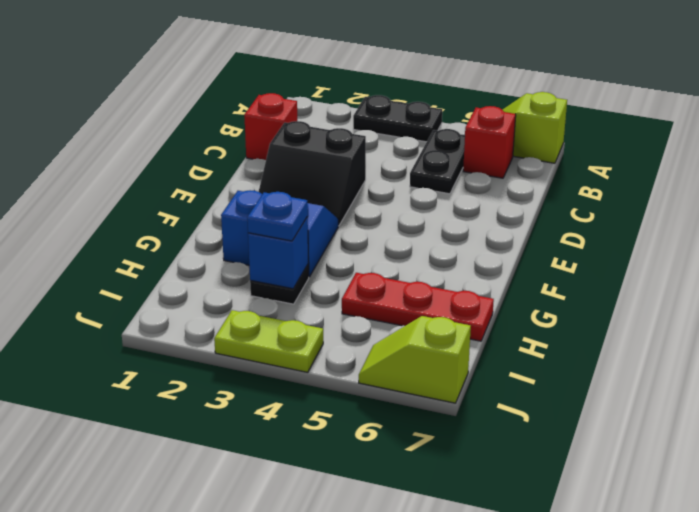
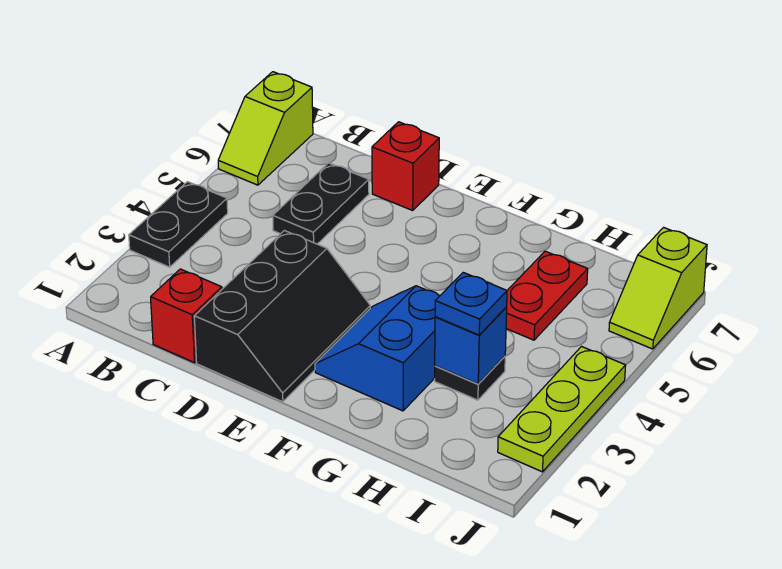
black plate B5:C5 level 1 -> black plate C5:C6 level 1
red brick B6 level 1 -> red brick D7 level 1
black slope D2:E3 level 1 top D -> black slope D1:E3 level 1 top D
red plate H5:H7 level 1 -> red plate H5:H6 level 1
lime plate J3:J4 level 1 -> lime plate J2:J4 level 1

